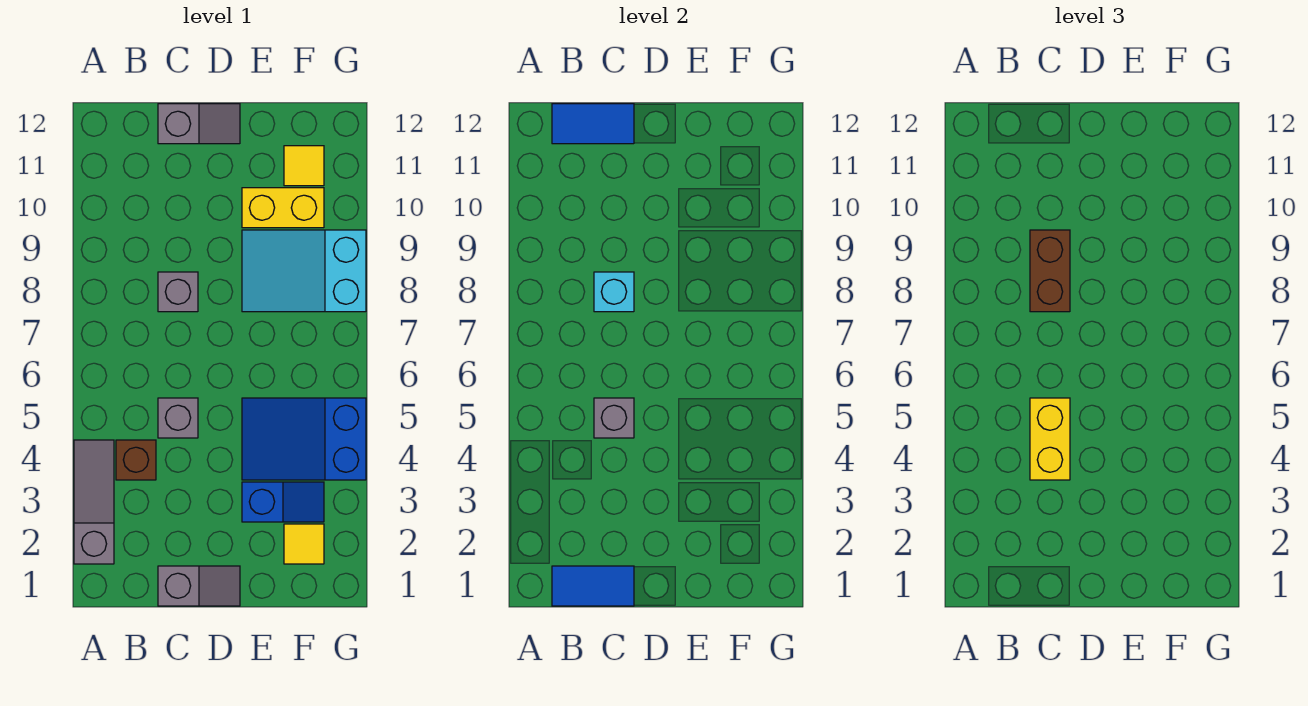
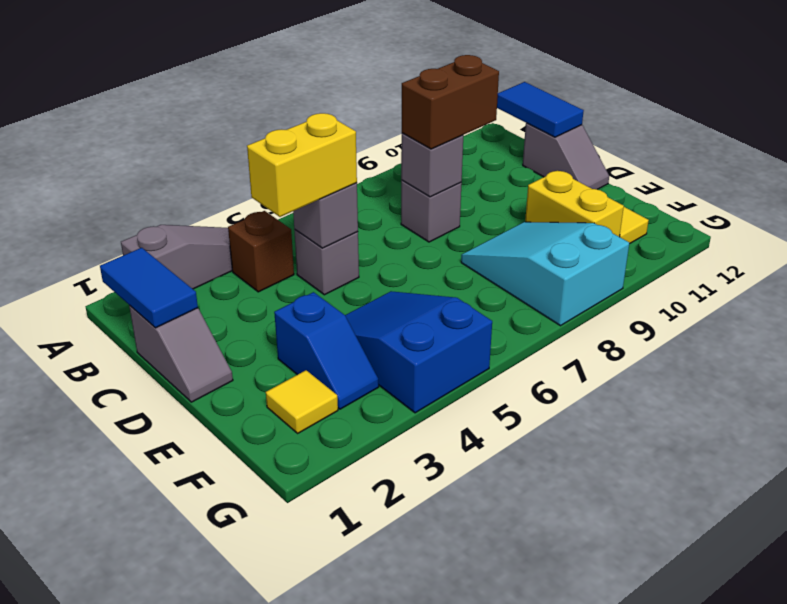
cyan brick C8 level 2 -> grey brick C8 level 2

